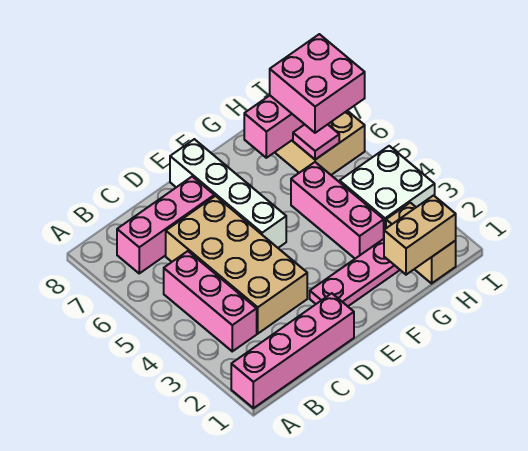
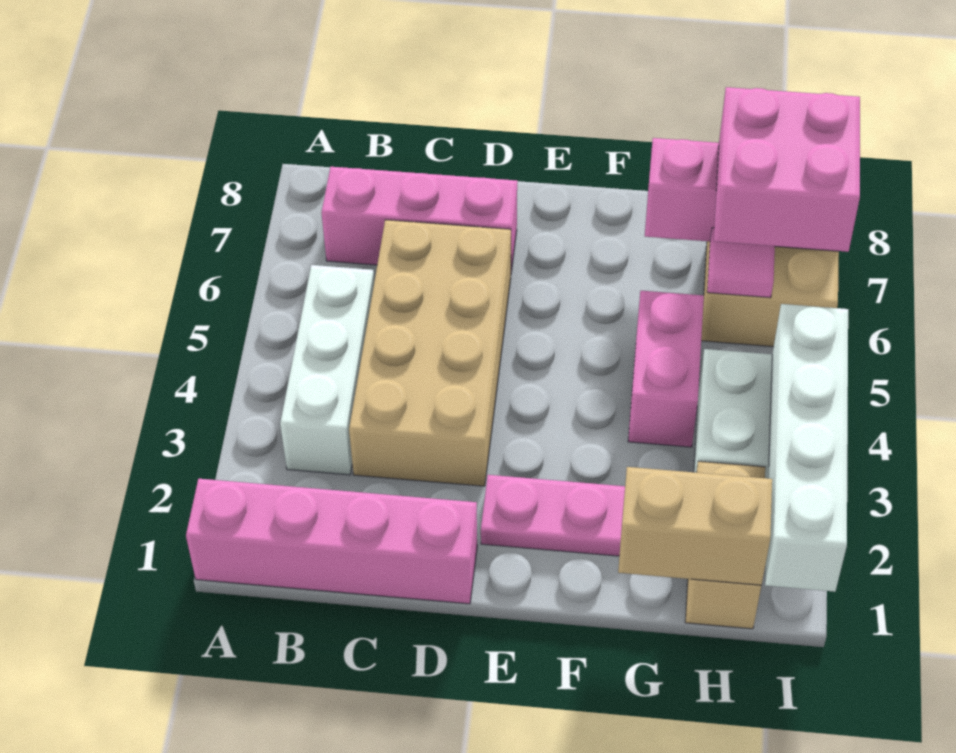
pink brick B3:B5 level 1 -> white brick B3:B5 level 1
white brick E5:E8 level 1 -> white brick I1:I4 level 2
pink brick G3:G5 level 1 -> pink brick G4:G5 level 1

